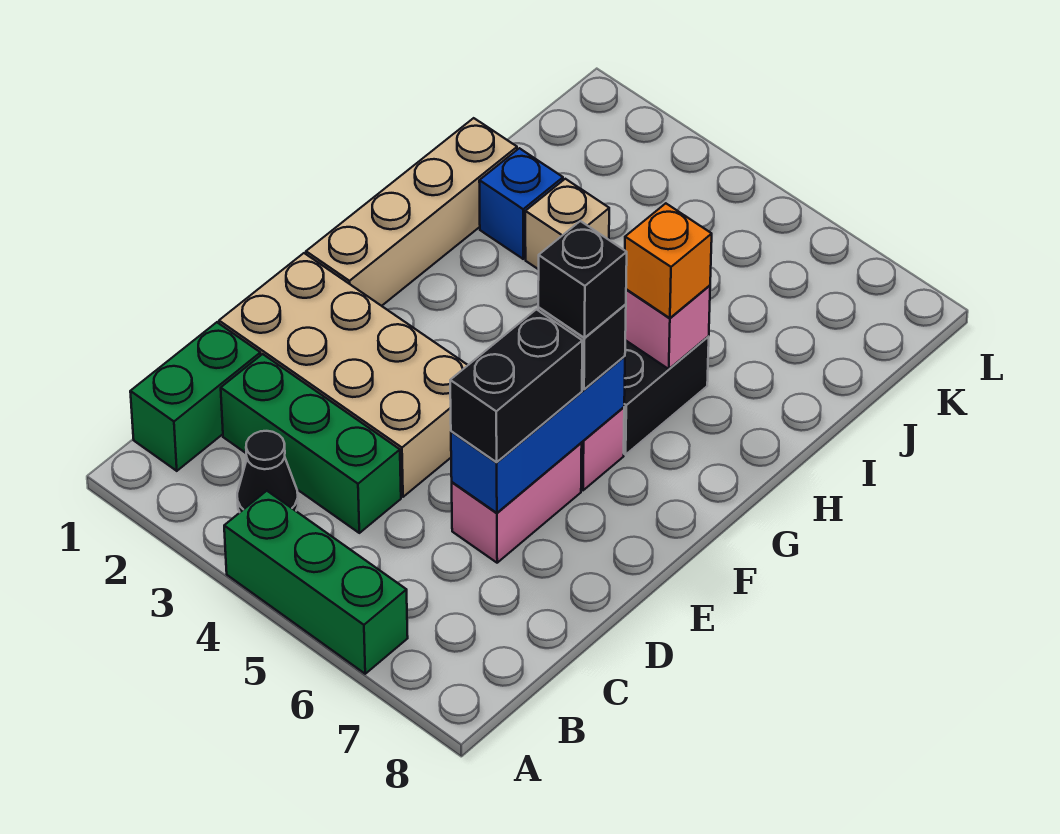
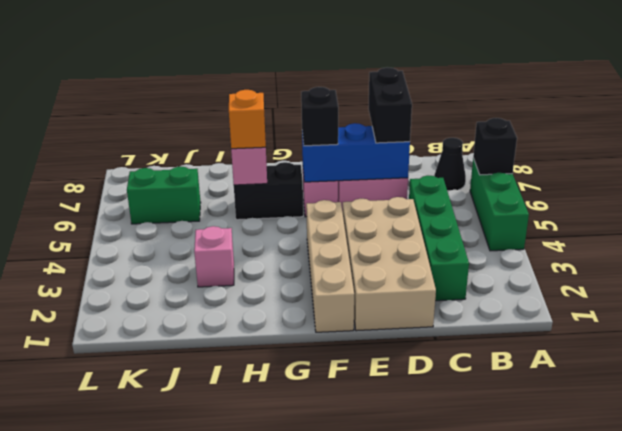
green brick B1:C1 level 1 -> green brick J6:K6 level 1
black cone B3 level 1 -> black cone B7 level 1
green brick C2:C4 level 1 -> green brick C2:C5 level 1
black brick D6:E6 level 3 -> black brick D6:D7 level 3
tan brick F1:I1 level 1 -> tan brick F1:F4 level 1
black brick F6 level 4 -> black brick A6 level 2
blue brick I2 level 1 -> none
tan brick I3 level 1 -> pink brick I3 level 1

